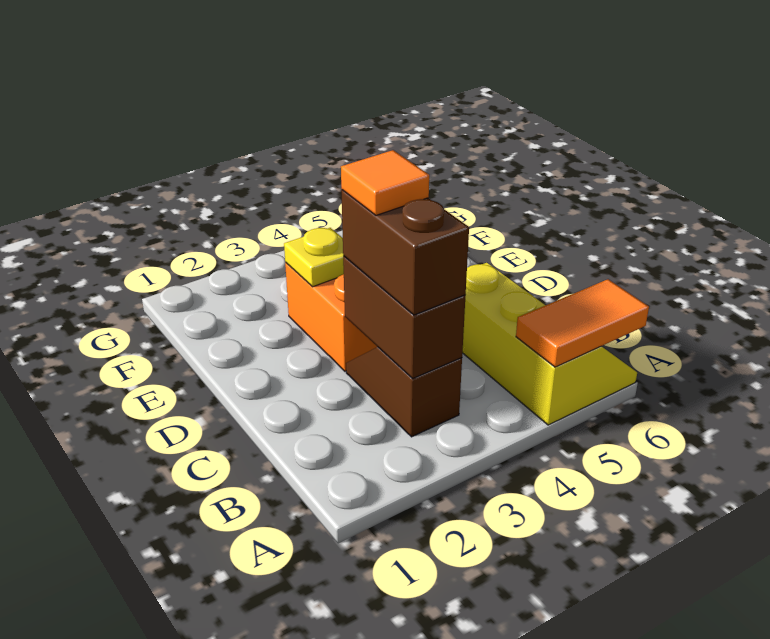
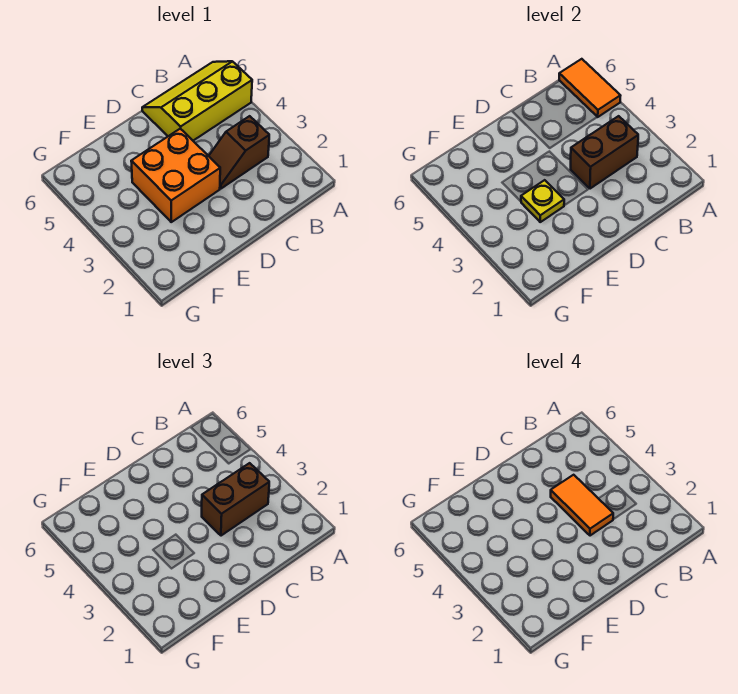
orange tile C3 level 4 -> orange tile C3:C4 level 4

